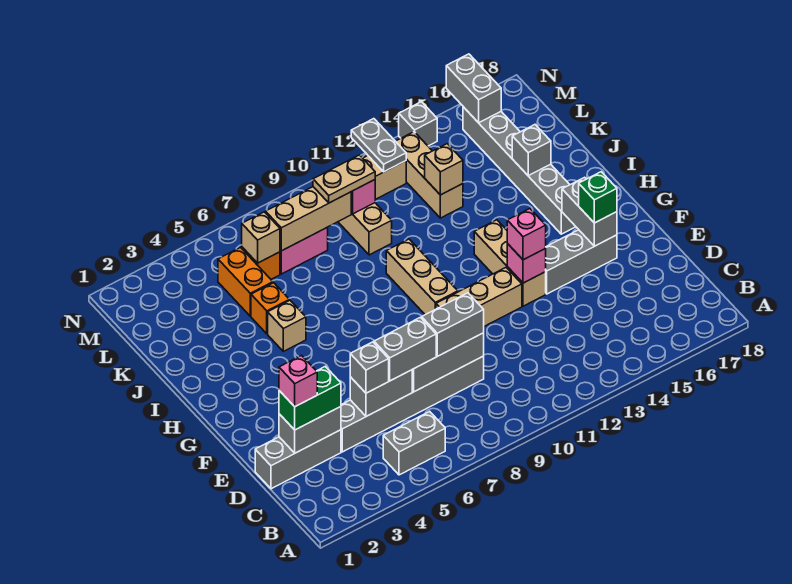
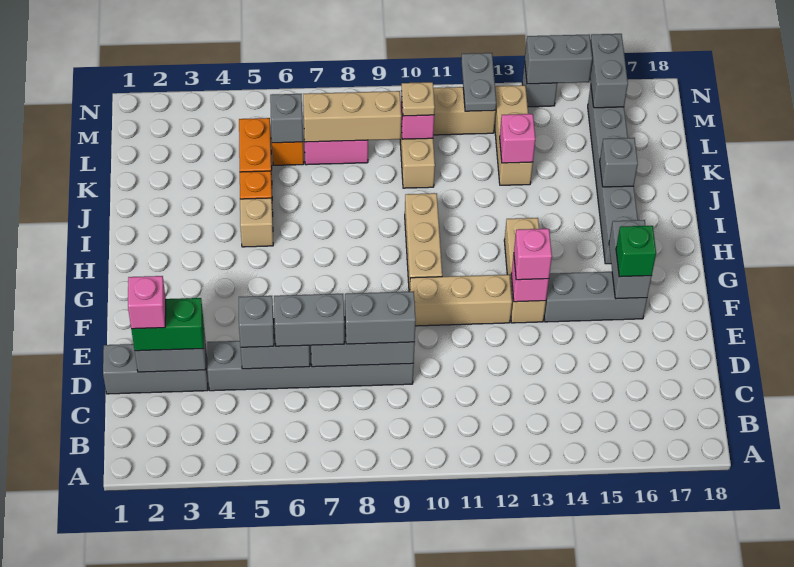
grey brick B5:B6 level 1 -> grey brick N14:N15 level 2
tan brick K13 level 2 -> pink brick K13 level 2
tan brick L6 level 2 -> grey brick L6 level 2
tan plate L9:L10 level 3 -> tan plate L10 level 3

